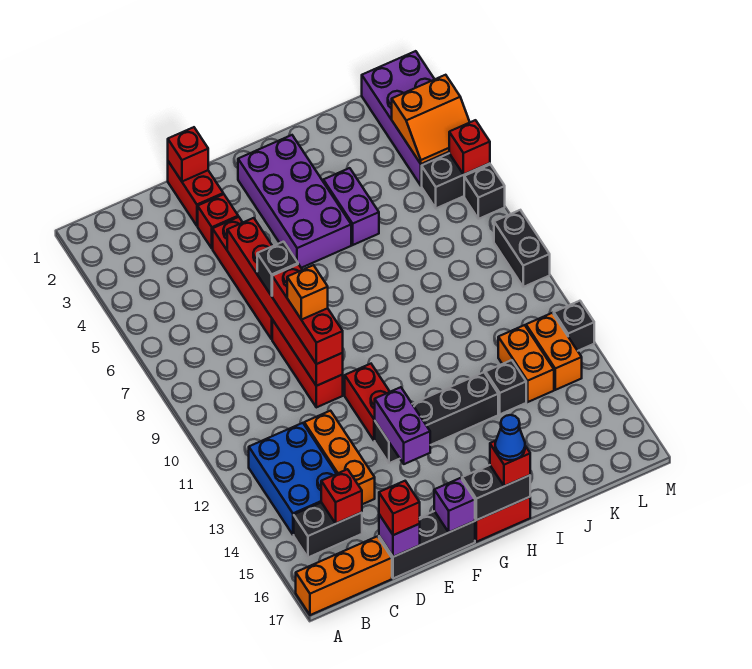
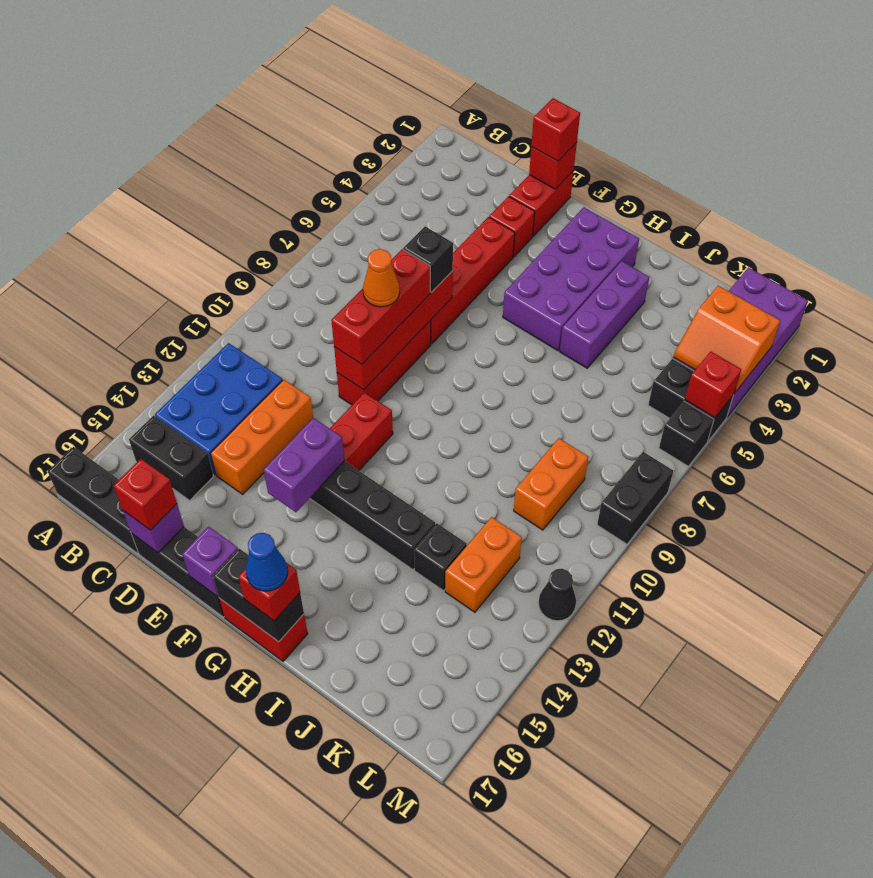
orange brick A17:C17 level 1 -> black brick A17:C17 level 1
red brick C15 level 2 -> red brick E1 level 3
red brick E5:E10 level 2 -> red brick E7:E10 level 2
orange brick E9 level 4 -> orange cone E9 level 4
purple brick I4:I5 level 1 -> purple brick I3:I5 level 1
orange brick L12:L13 level 1 -> orange brick K9:K10 level 1
black brick M12 level 1 -> black cone M12 level 1

